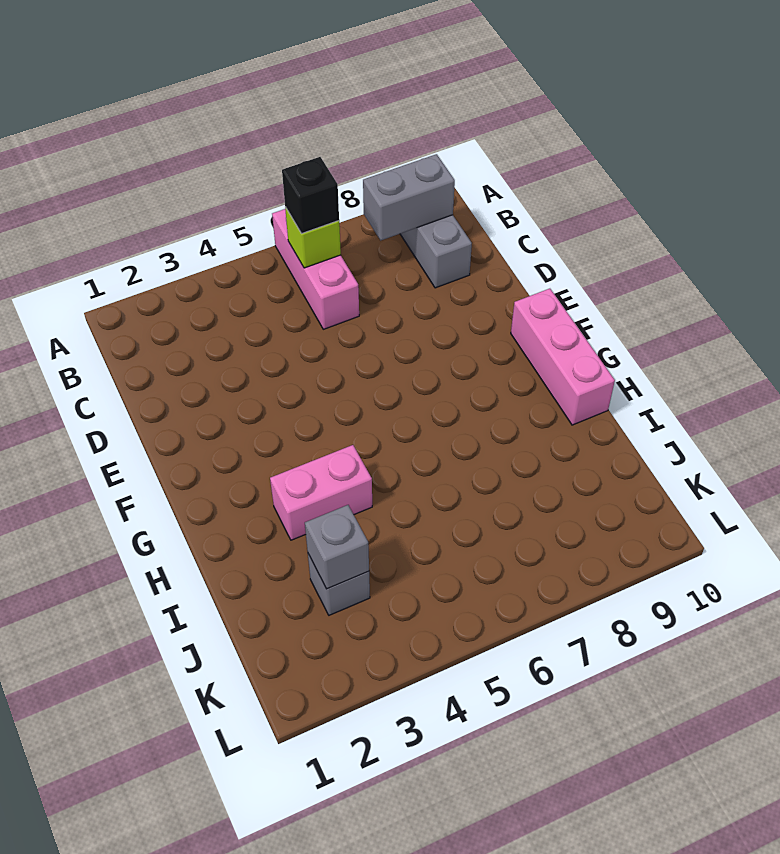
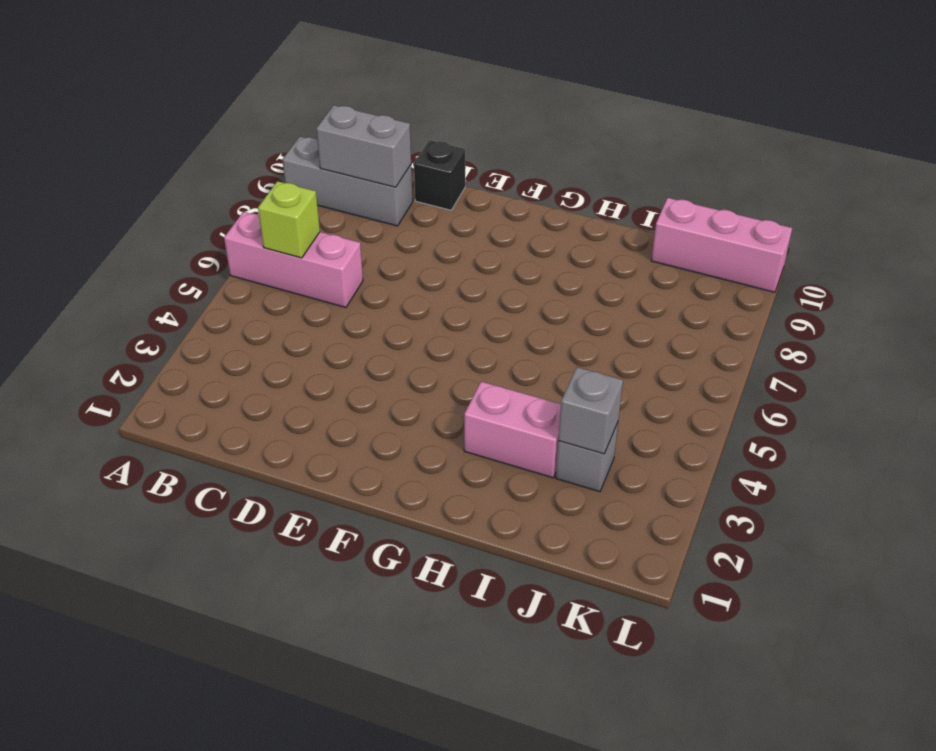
black brick B6 level 3 -> black brick D10 level 1
grey brick B8:B9 level 2 -> grey brick B9:C9 level 2
pink brick F10:H10 level 1 -> pink brick J10:L10 level 1
pink brick H3:H4 level 1 -> pink brick H3:I3 level 1

